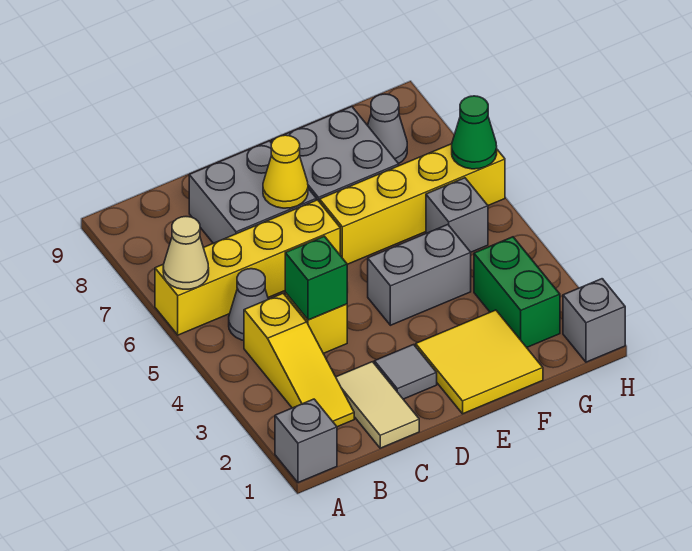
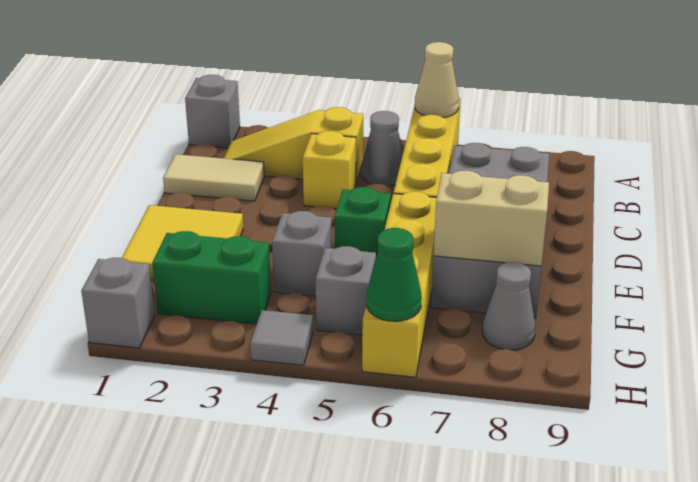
green brick C4 level 2 -> green brick E5 level 1
grey tile D2 level 1 -> grey tile H4 level 1
yellow cone D7 level 2 -> none
grey brick E4:F4 level 1 -> grey brick F4 level 1
none -> tan brick F7:F8 level 2

